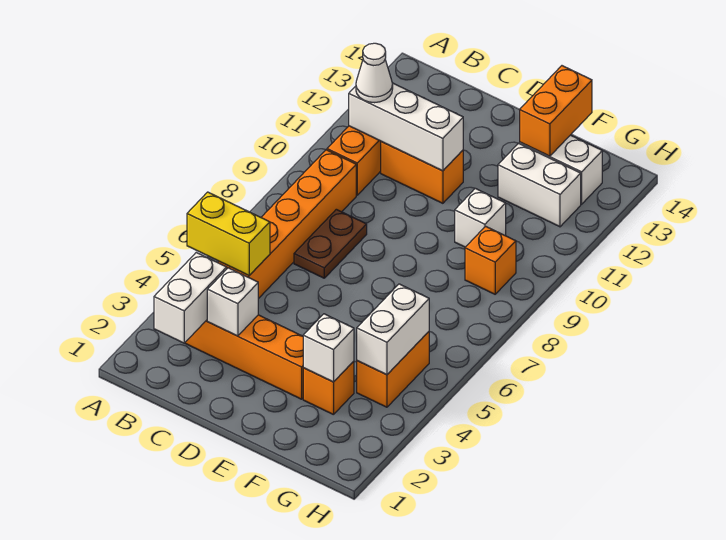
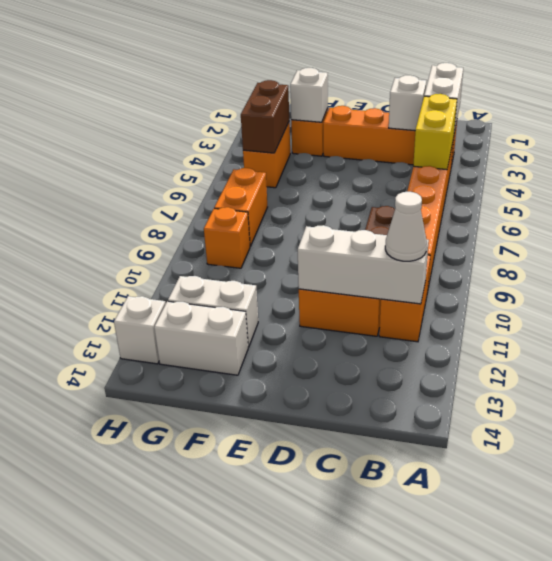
yellow brick A5:B5 level 2 -> yellow brick B4:B5 level 2
white brick F10 level 1 -> white brick H13 level 1
orange brick F13:F14 level 2 -> orange brick G7:G8 level 1
white brick G4:G5 level 2 -> brown brick G4:G5 level 2

